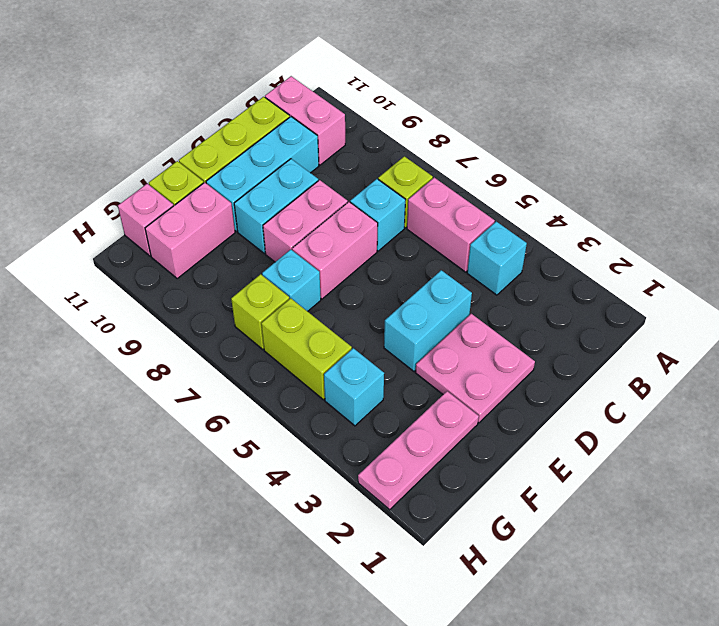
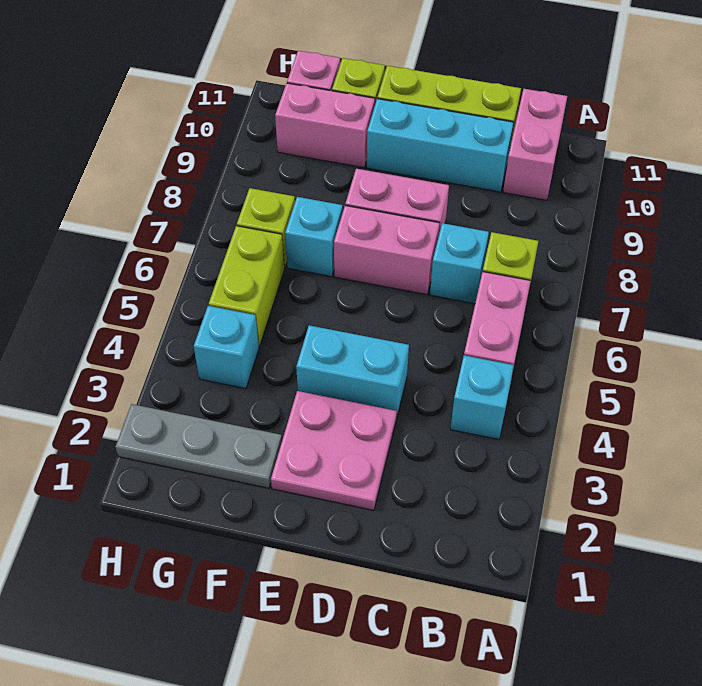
cyan brick D9:E9 level 1 -> none
pink plate F2:H2 level 1 -> grey plate F2:H2 level 1

